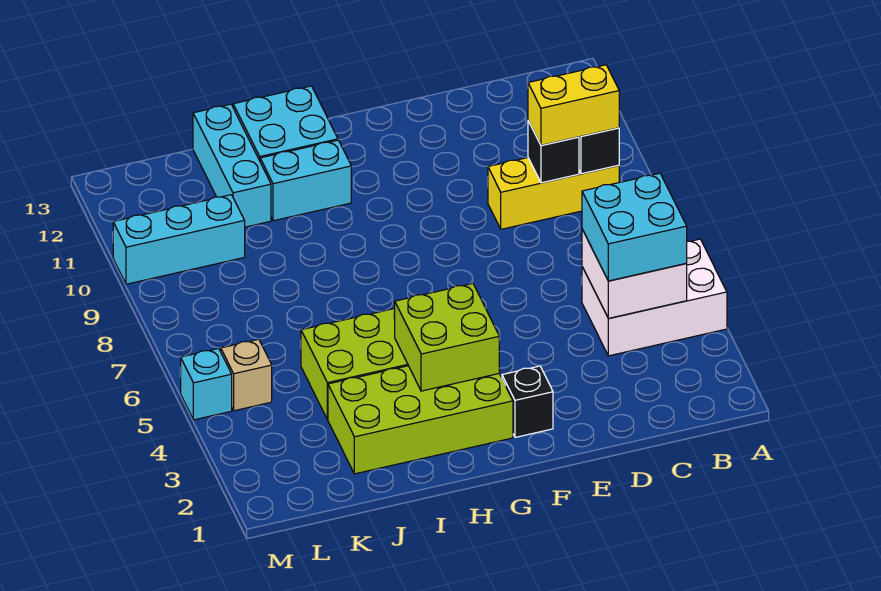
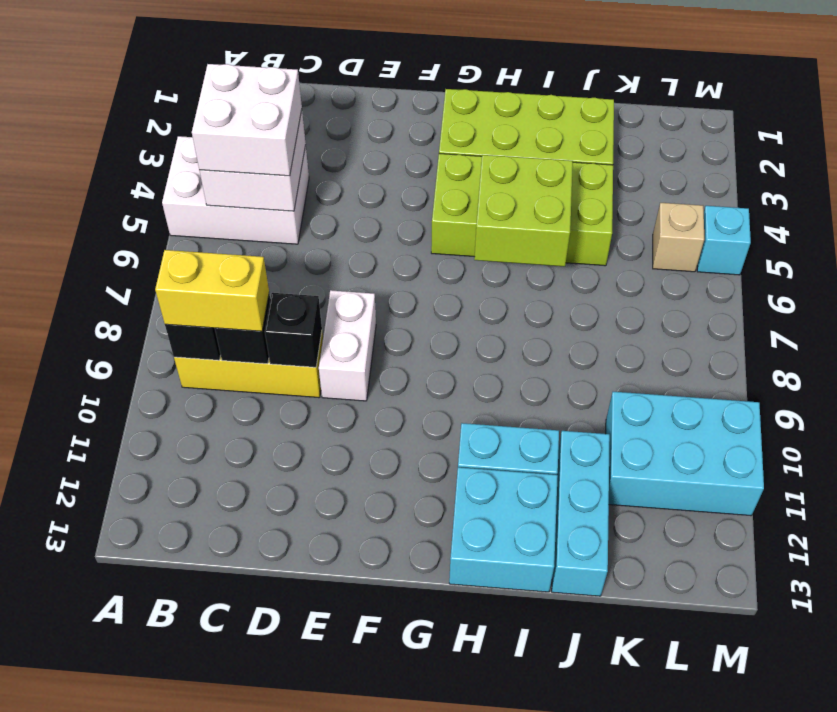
cyan brick B4:C5 level 3 -> white brick B4:C5 level 3
none -> white brick E8:E9 level 1
black brick F2 level 1 -> black brick D9 level 2
lime brick G3:H4 level 2 -> lime brick H5:I6 level 2
cyan brick K10:M10 level 1 -> cyan brick K10:M11 level 1

